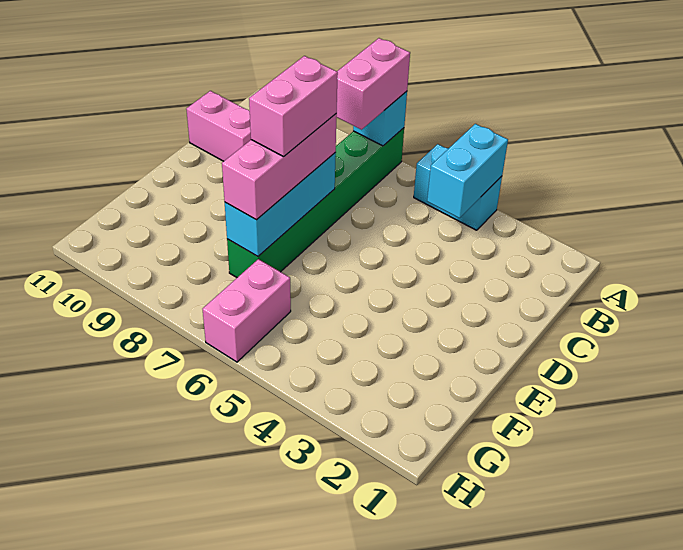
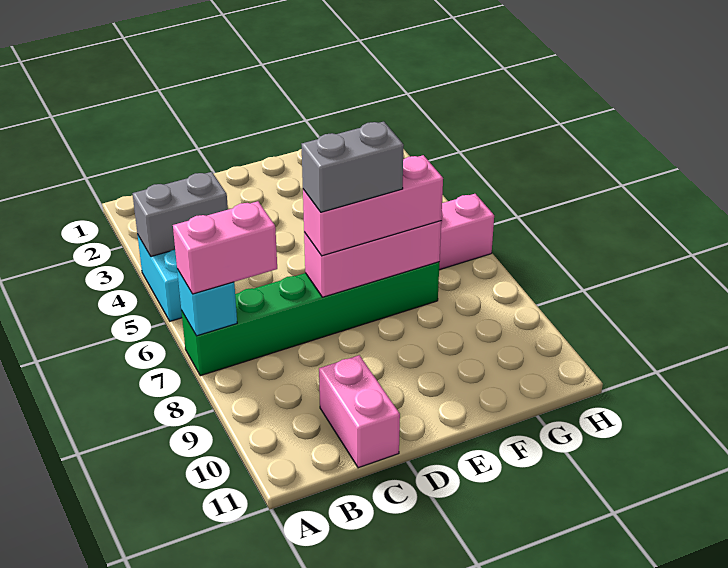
cyan brick A4:B4 level 2 -> grey brick A4:B4 level 2
cyan brick D7:F7 level 2 -> pink brick D7:F7 level 2
pink brick D7:E7 level 4 -> grey brick D7:E7 level 4

